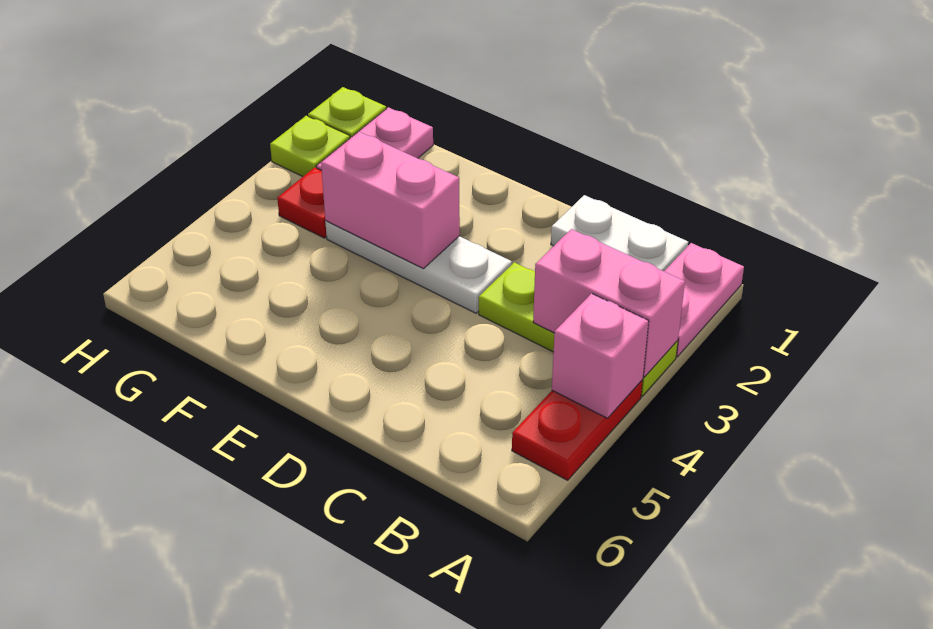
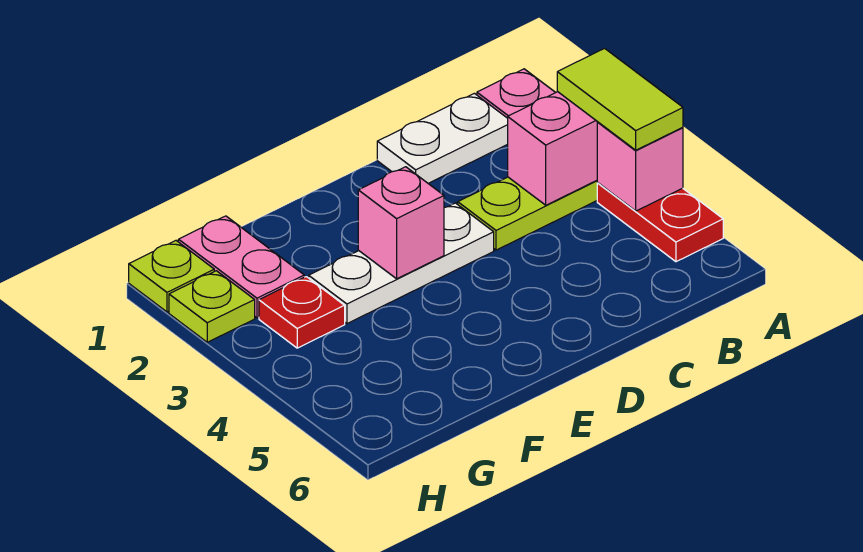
none -> lime tile A3:A4 level 3
pink brick E3:F3 level 2 -> pink brick E3 level 2

